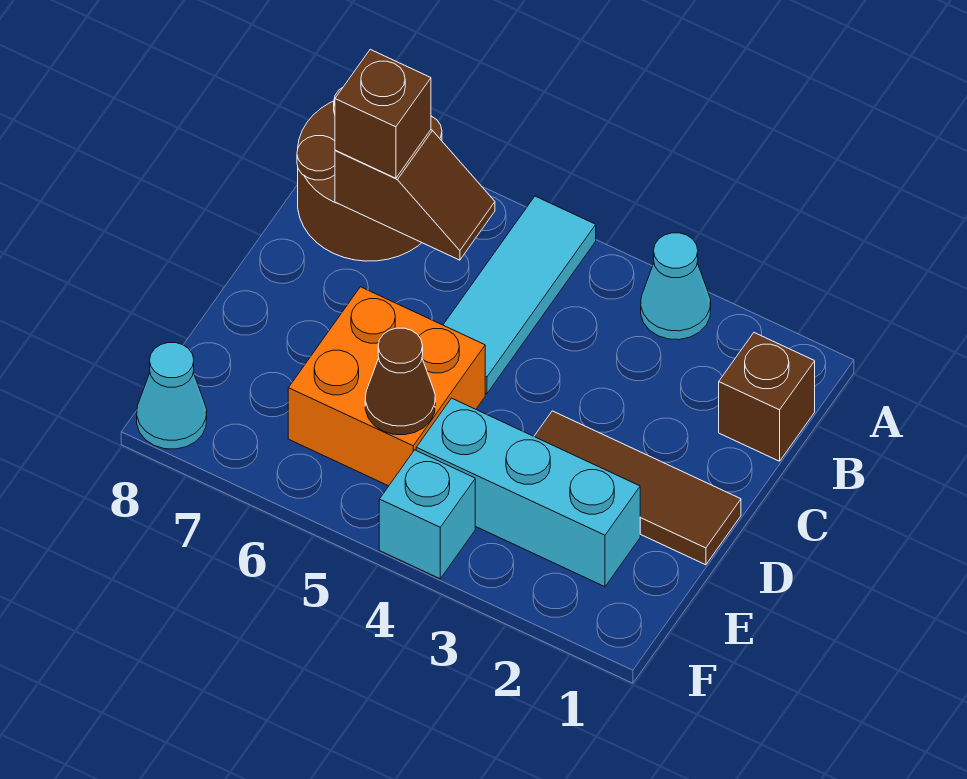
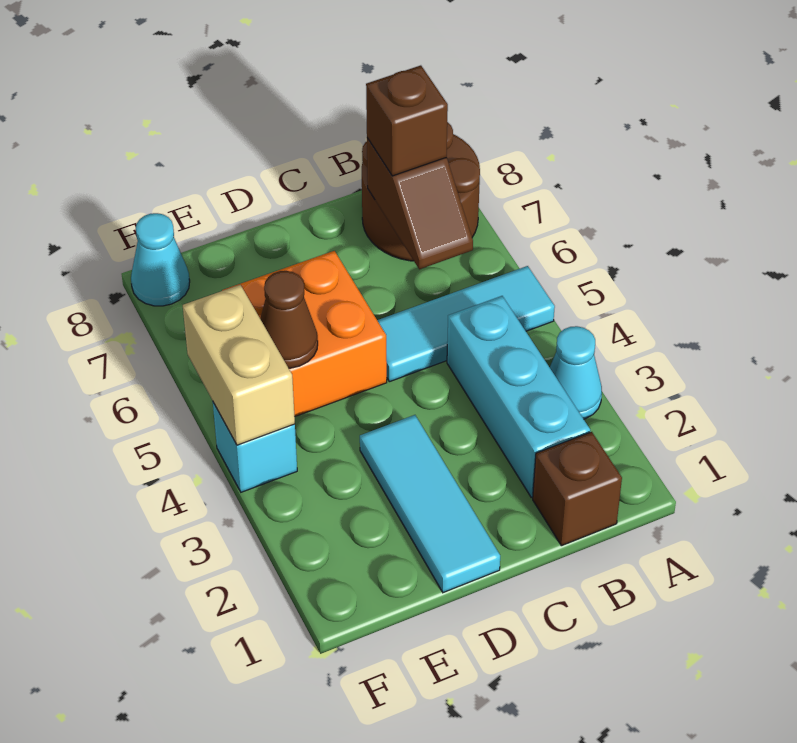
brown tile D1:D3 level 1 -> cyan tile D1:D3 level 1
cyan brick E2:E4 level 1 -> cyan brick B2:B4 level 1
none -> tan brick F4:F5 level 2

